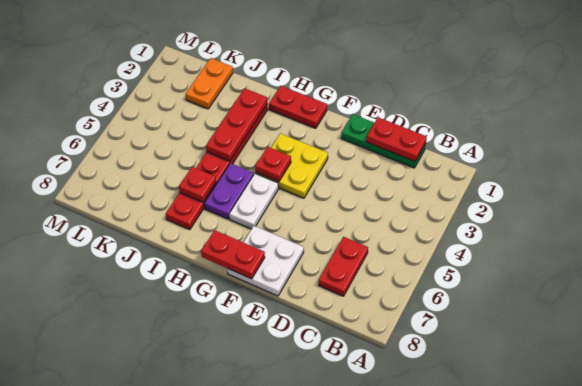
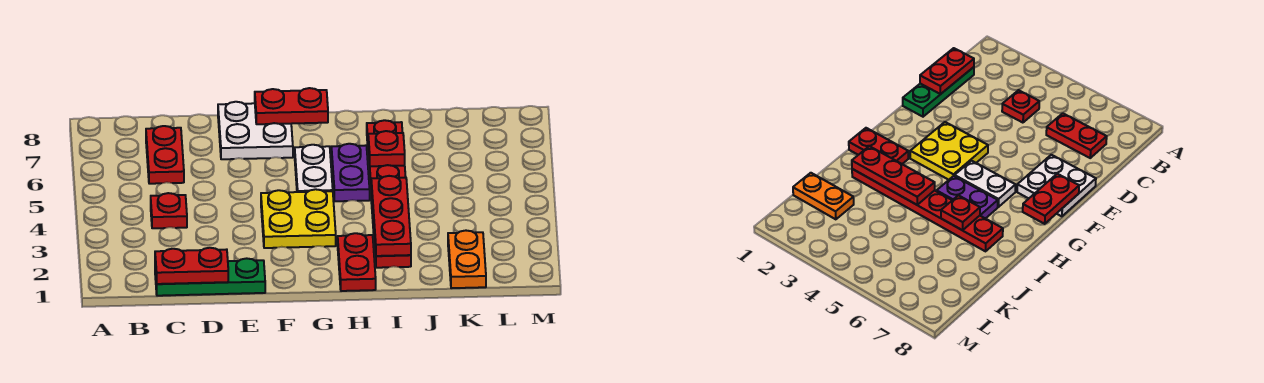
red plate G1:H1 level 1 -> red plate H1:H2 level 1
red plate G4 level 2 -> red plate C4 level 1

